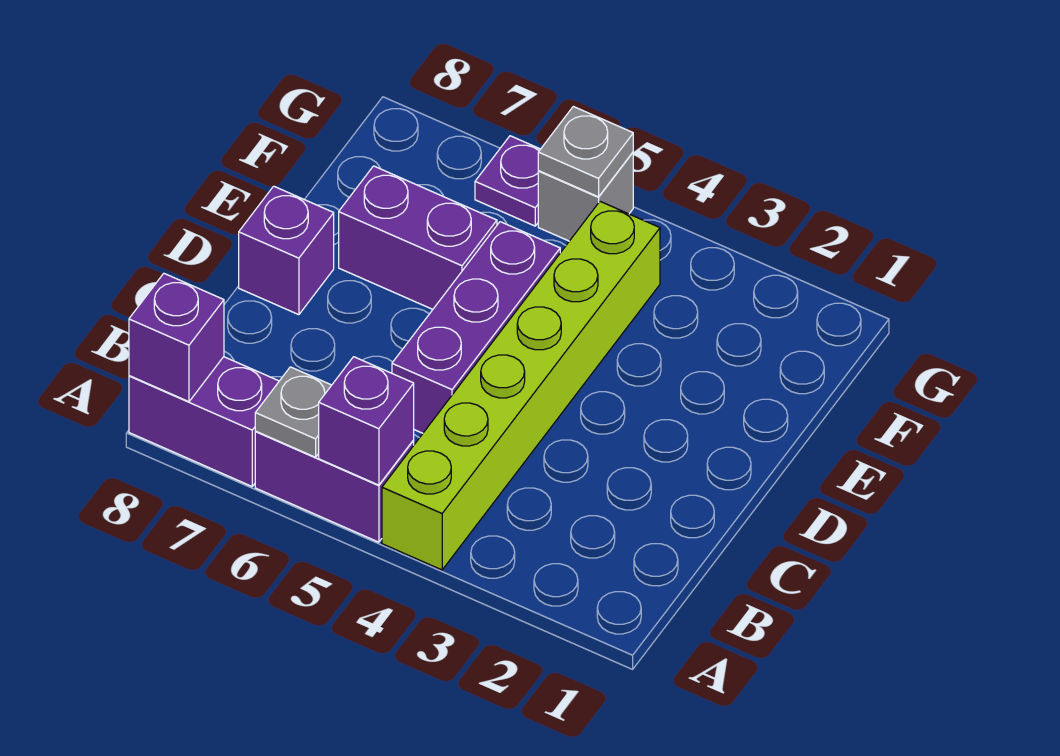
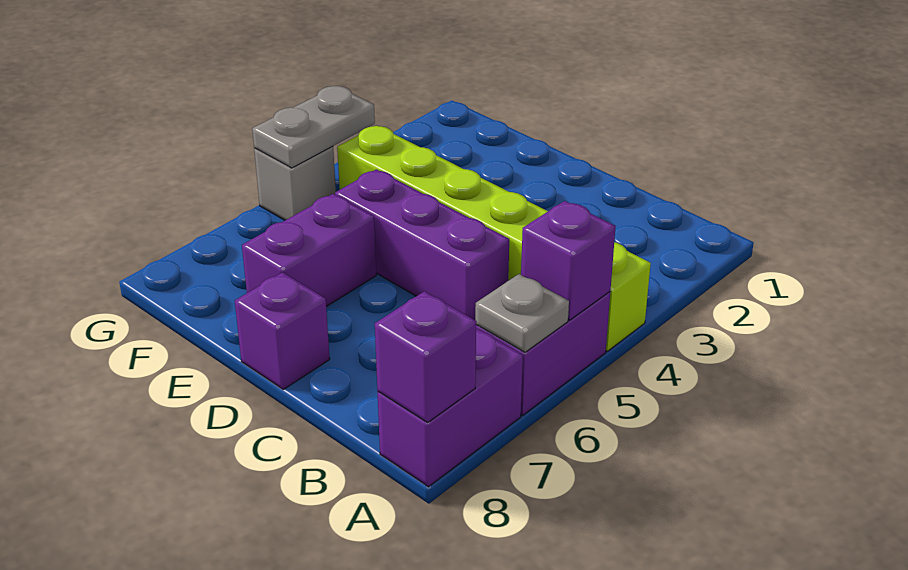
grey plate G5 level 2 -> grey plate G4:G5 level 2
purple plate G6 level 1 -> none

